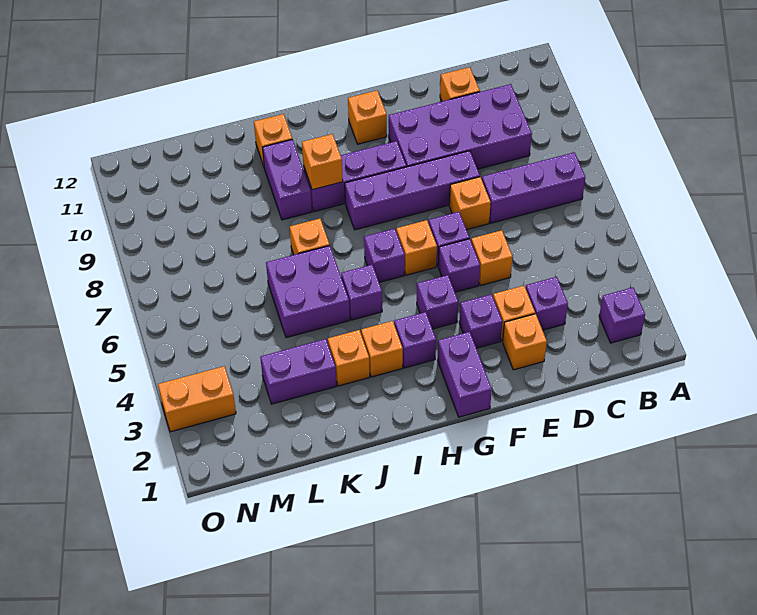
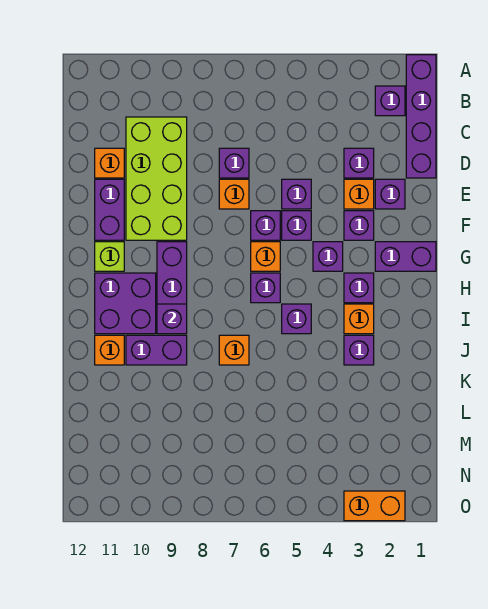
purple brick B7:D7 level 1 -> purple brick D7 level 1
purple brick C9:F10 level 1 -> lime brick C9:F10 level 1
orange brick E2 level 1 -> purple brick E2 level 1
orange brick E5 level 1 -> purple brick E5 level 1
purple brick E8:H8 level 1 -> purple brick A1:D1 level 1
orange brick G11 level 1 -> lime brick G11 level 1
orange brick I9 level 2 -> purple brick I9 level 2
orange brick J3 level 1 -> purple brick J3 level 1
purple brick J5:K6 level 1 -> purple brick H10:I11 level 1
purple brick K3:L3 level 1 -> purple brick E11:F11 level 1
orange brick N3:O3 level 1 -> orange brick O2:O3 level 1

